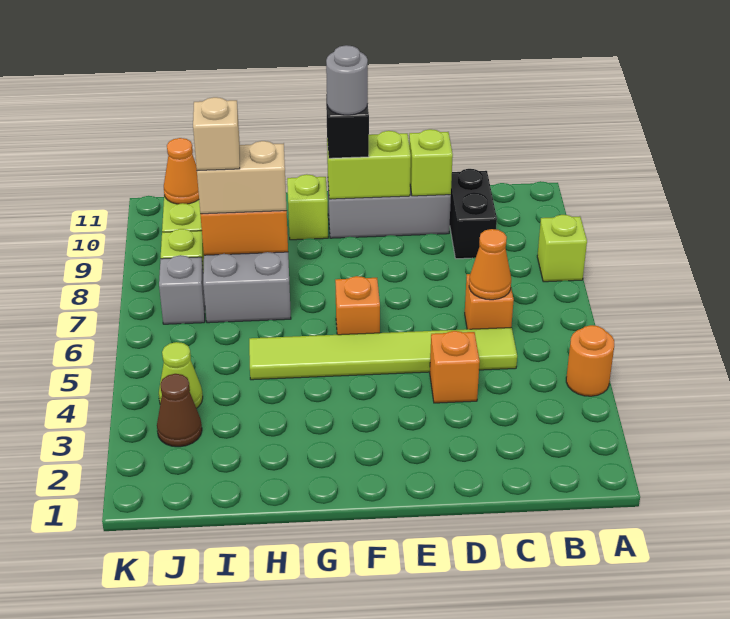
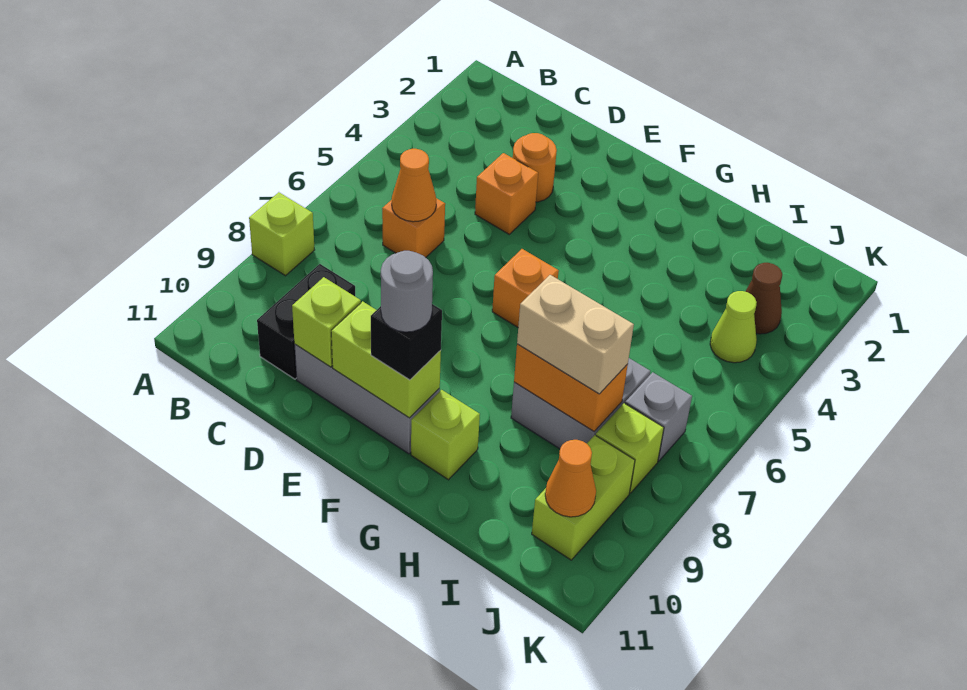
orange round brick A4 level 1 -> orange round brick D3 level 1
lime tile C5:H5 level 1 -> none
tan brick I8 level 4 -> none

